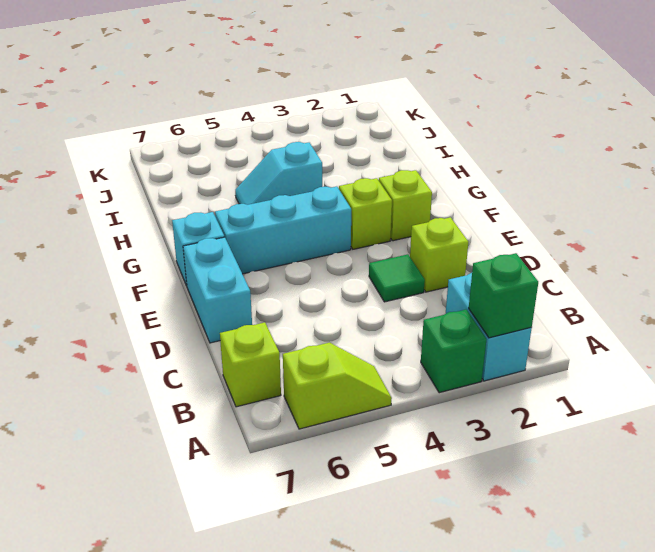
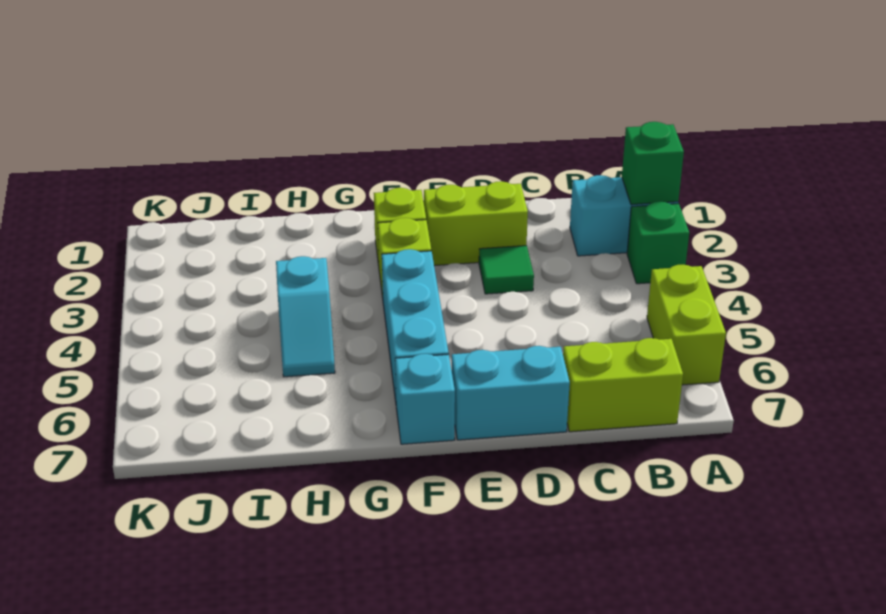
lime slope A5:A6 level 1 top 6 -> lime brick A5:A6 level 1
lime brick B7 level 1 -> lime brick B7:C7 level 1
lime brick D2 level 1 -> lime brick D2:E2 level 1

